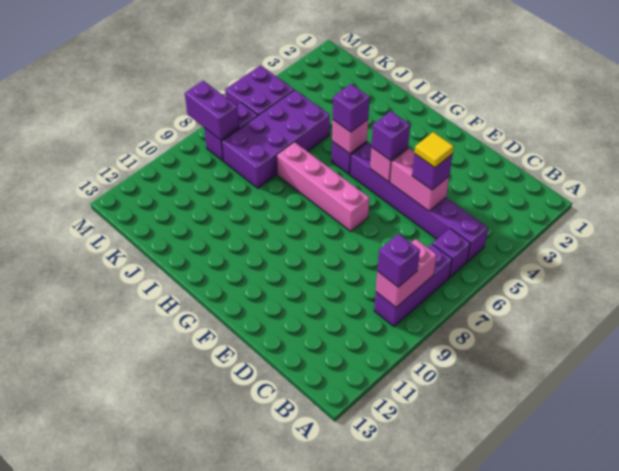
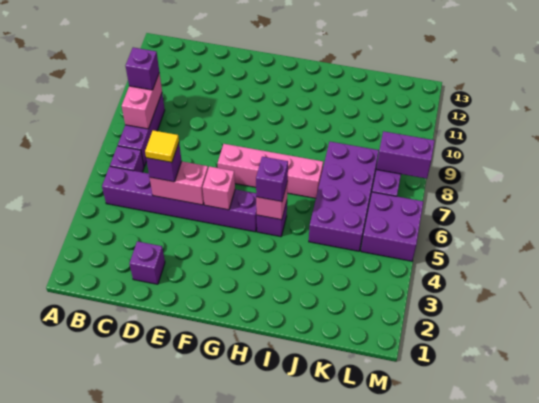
purple brick F5 level 3 -> purple brick D2 level 1

